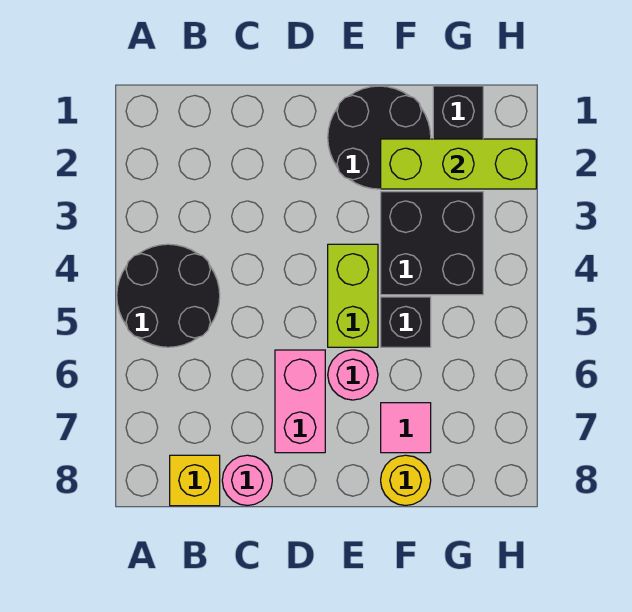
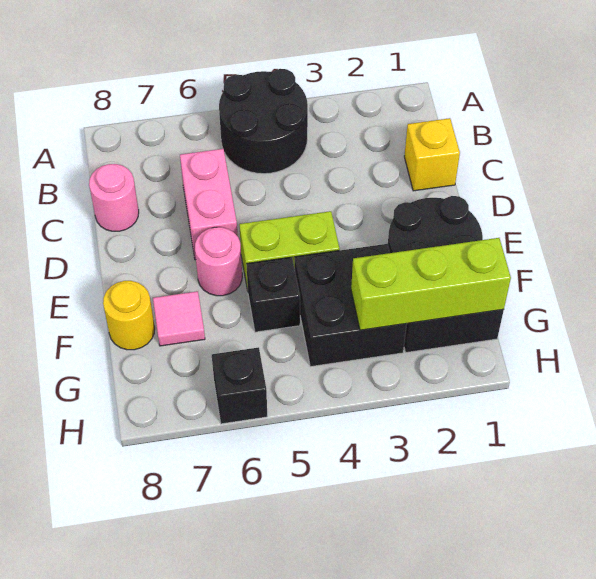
yellow brick B8 level 1 -> yellow brick C1 level 1
pink brick D6:D7 level 1 -> pink brick C6:D6 level 1
lime brick F2:H2 level 2 -> lime brick G1:G3 level 2
none -> black brick H6 level 1

